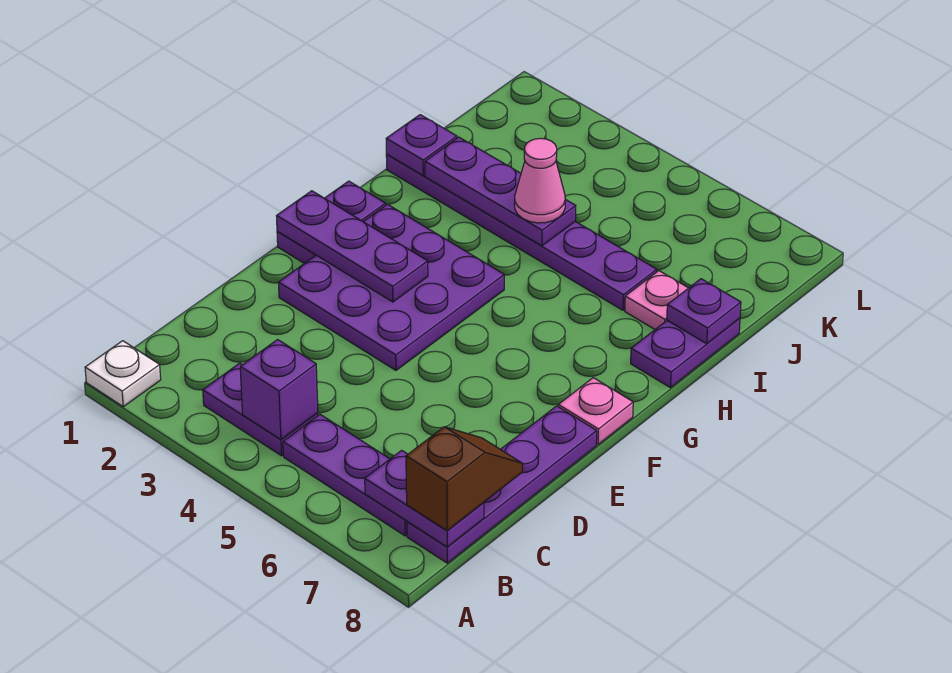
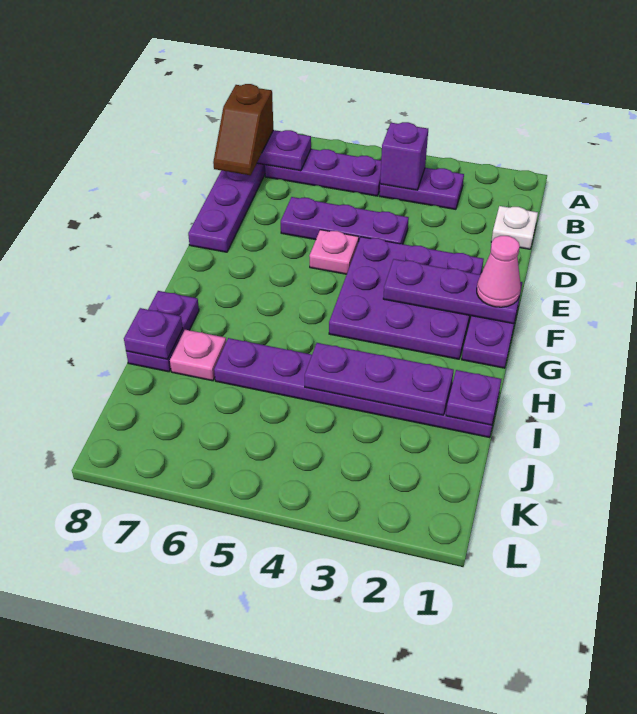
white plate A1 level 1 -> white plate C1 level 1
none -> purple plate D4:D6 level 1
pink plate F8 level 1 -> pink plate E5 level 1
pink cone I4 level 3 -> pink cone F1 level 3

